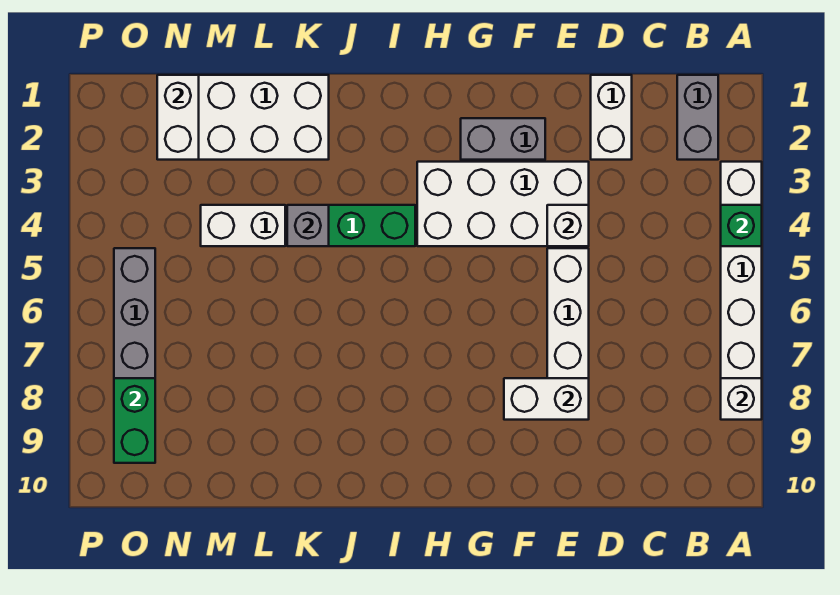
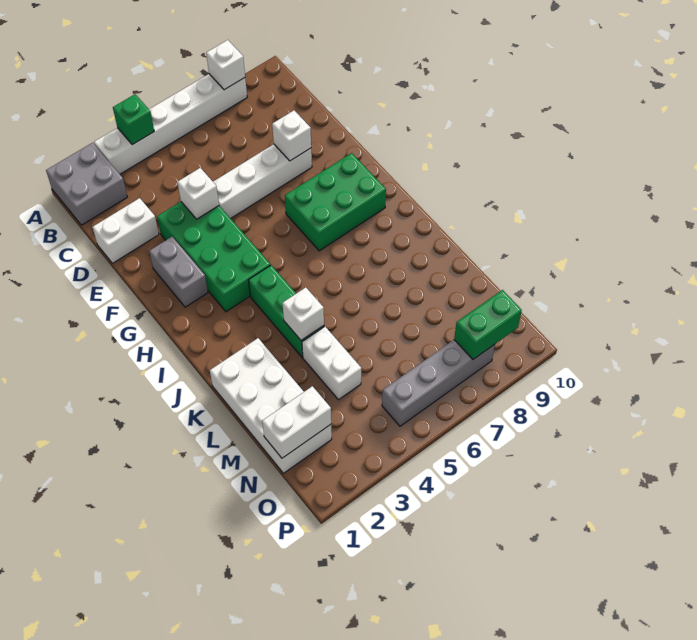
grey brick B1:B2 level 1 -> grey brick A1:B2 level 1
white brick E3:H4 level 1 -> green brick E3:H4 level 1
white brick E8:F8 level 2 -> white brick E8 level 2
none -> green brick G7:H9 level 1
grey brick K4 level 2 -> white brick K4 level 2

